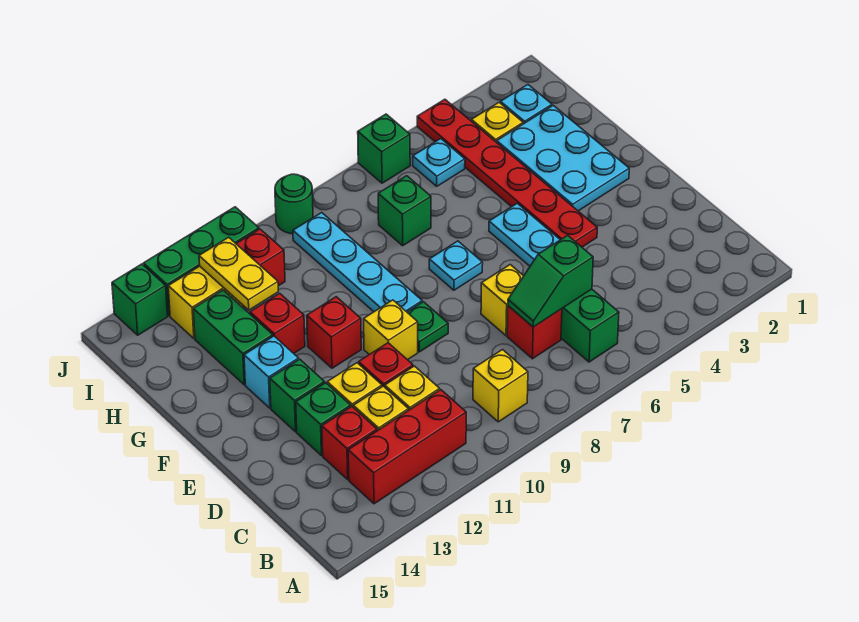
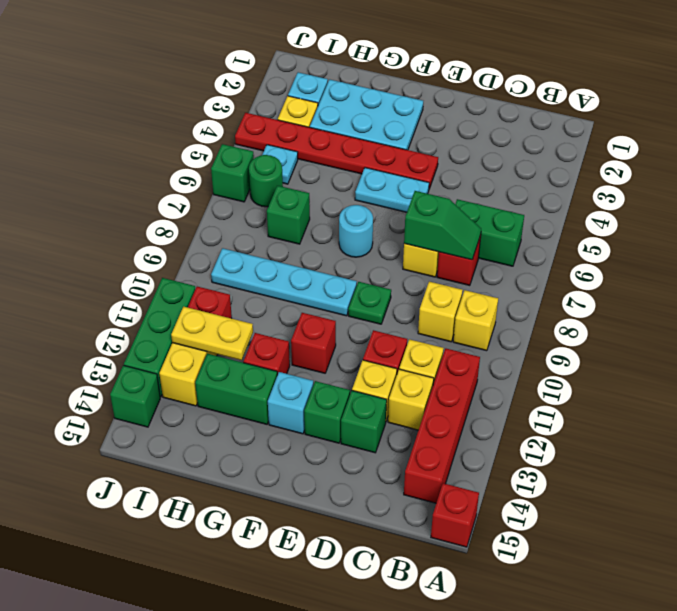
red brick B11:B13 level 1 -> red brick B11:B14 level 1
green slope C6:C7 level 2 top 6 -> green slope C7:D7 level 2 top D
red brick C13 level 1 -> red brick A15 level 1
yellow brick E10 level 1 -> yellow brick C9 level 1
cyan plate F7 level 1 -> cyan round brick F7 level 1
green round brick J9 level 1 -> green round brick I6 level 1

